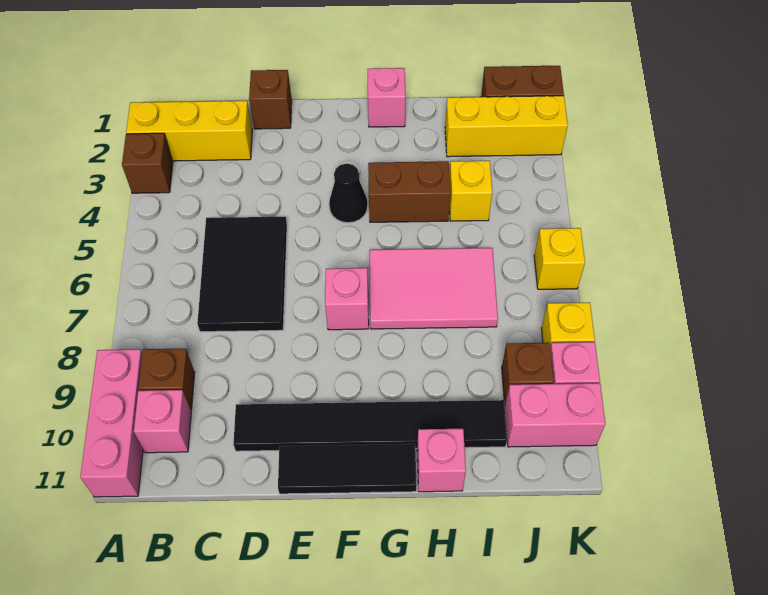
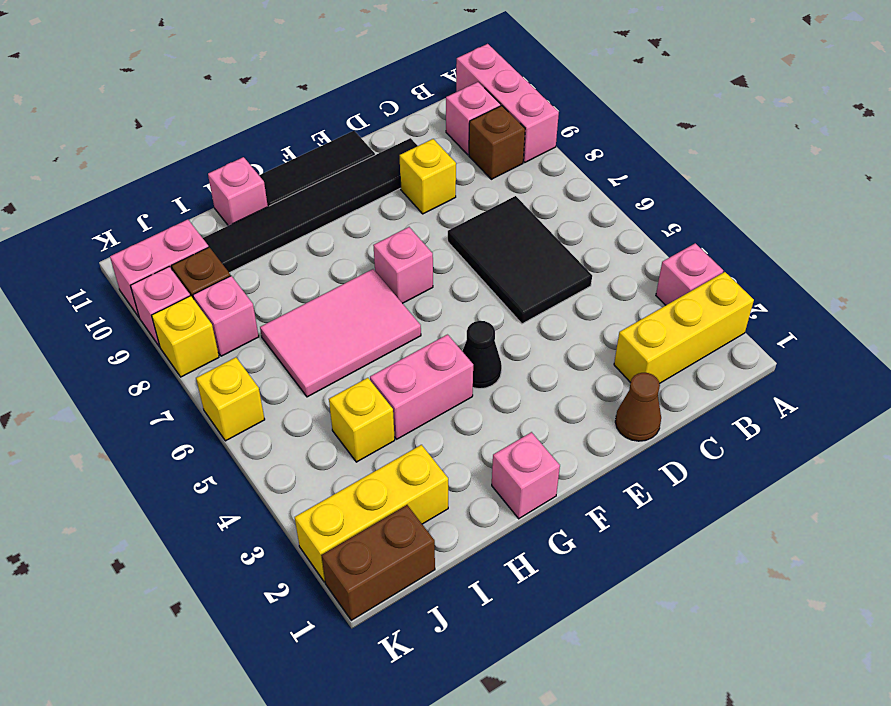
brown brick A3 level 1 -> pink brick A3 level 1
brown brick D1 level 1 -> brown cone D1 level 1
none -> yellow brick D9 level 1
brown brick G4:H4 level 1 -> pink brick G4:H4 level 1
none -> pink brick J8 level 1

